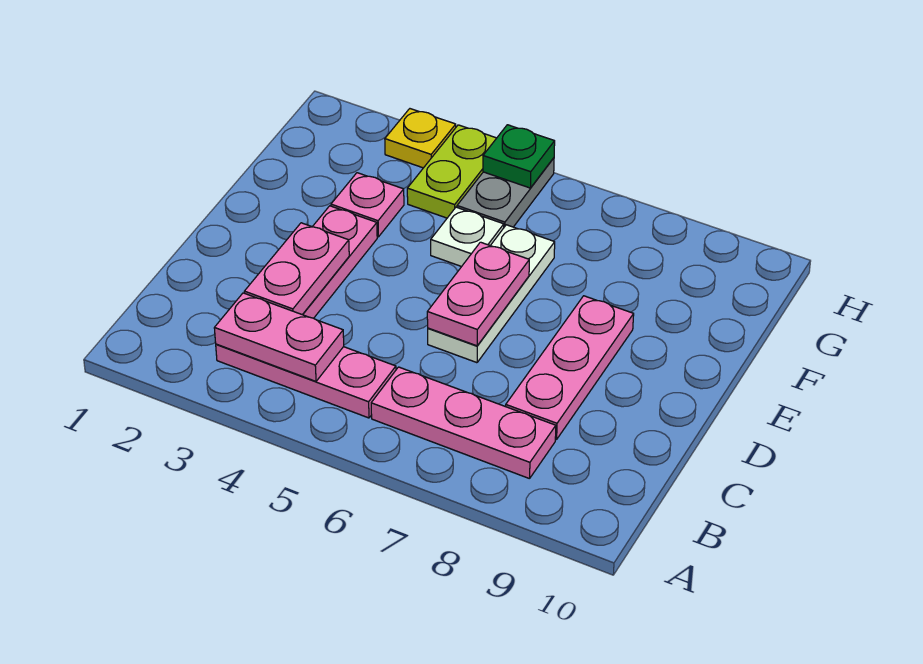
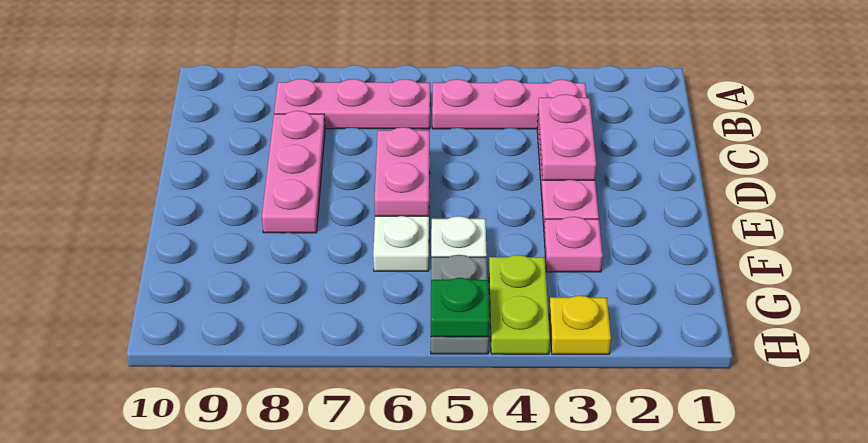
pink plate B3:B4 level 2 -> none

